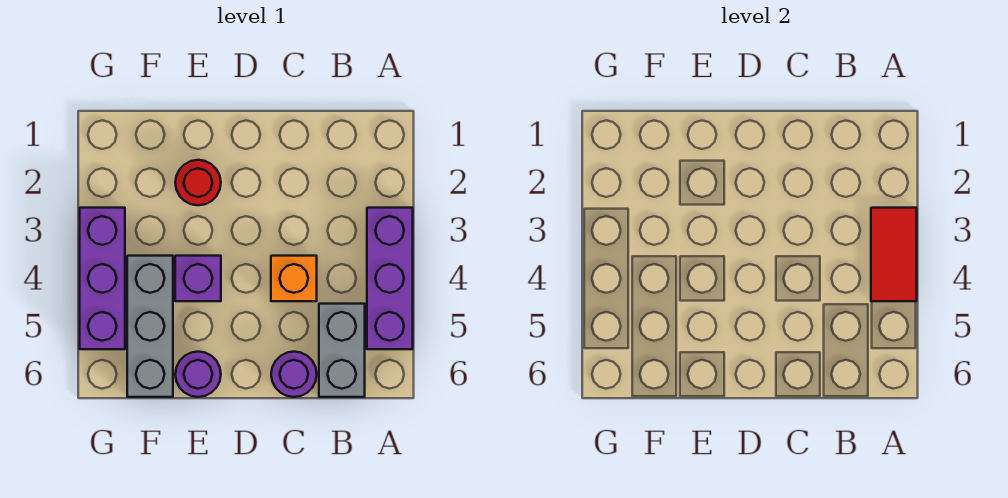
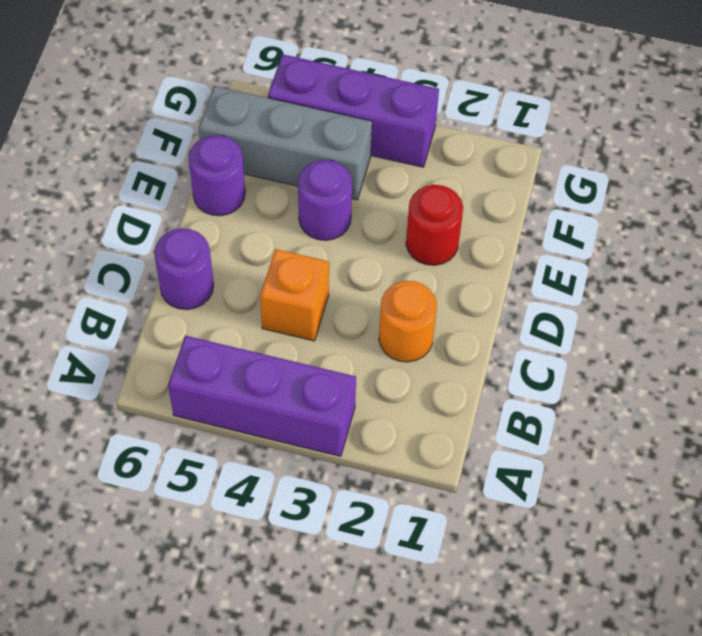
red tile A3:A4 level 2 -> none
grey brick B5:B6 level 1 -> none
none -> orange round brick C2 level 1
purple brick E4 level 1 -> purple round brick E4 level 1

